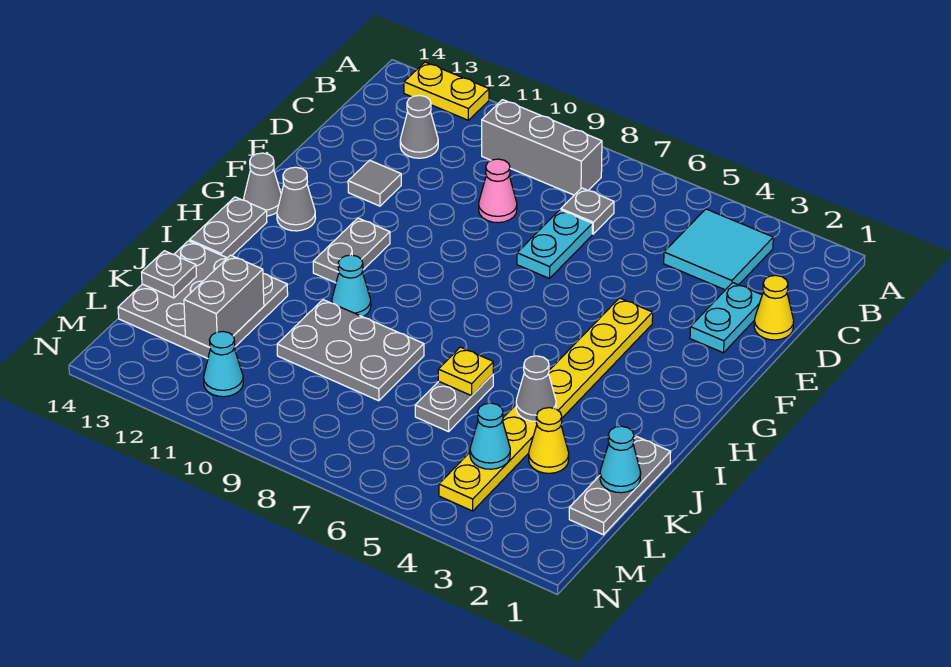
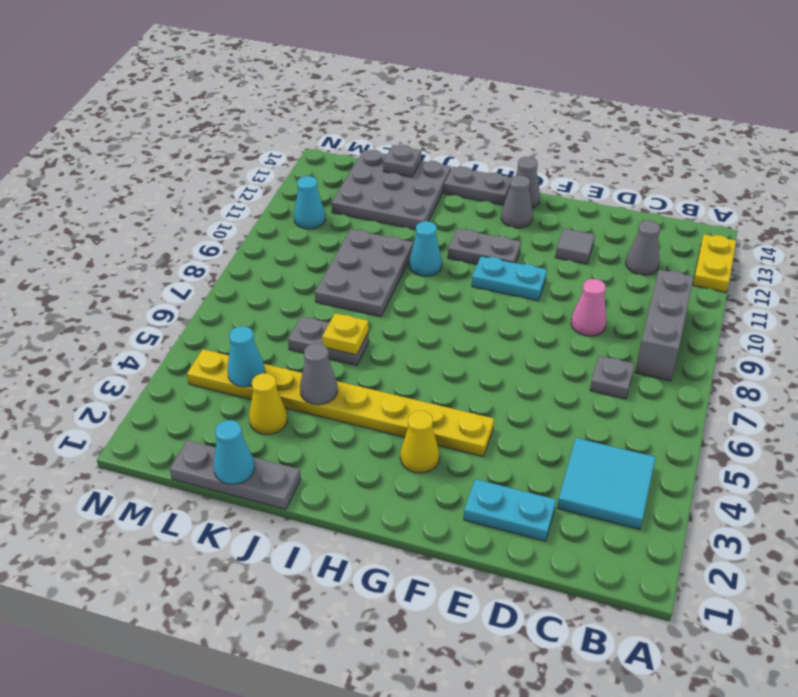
yellow cone D1 level 1 -> yellow cone G3 level 1
cyan plate D7:E7 level 1 -> cyan plate F10:G10 level 1
grey brick K12:L12 level 2 -> none

